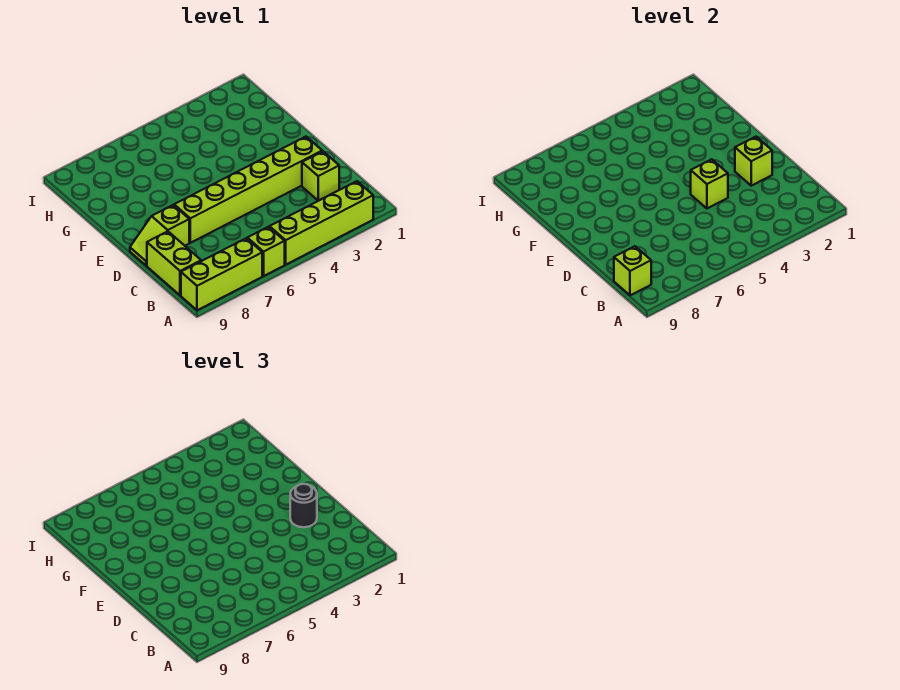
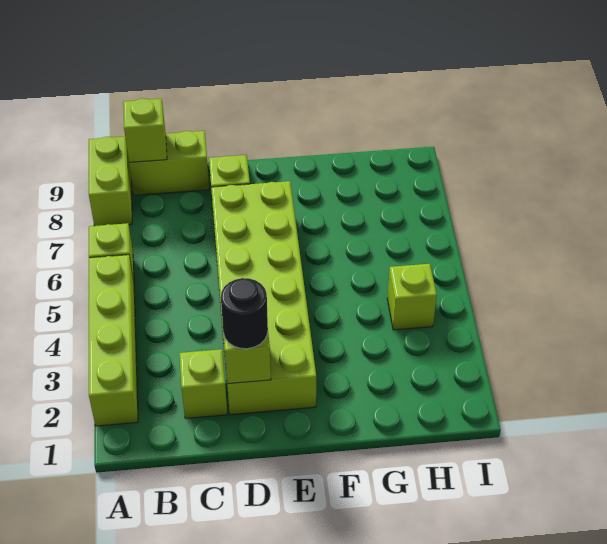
lime brick A7:A9 level 1 -> lime brick A8:A9 level 1
lime brick D2:D7 level 1 -> lime brick D2:E7 level 1
lime brick D4 level 2 -> lime brick H4 level 1

